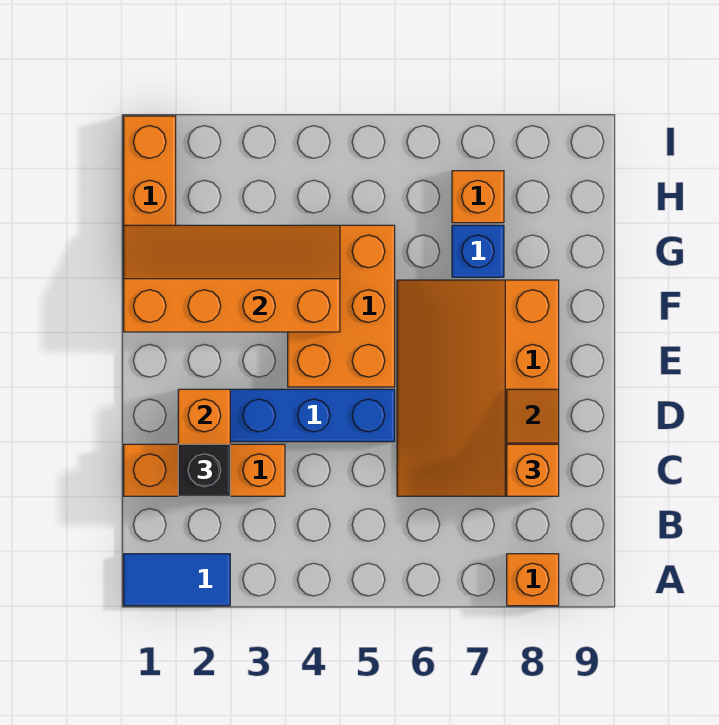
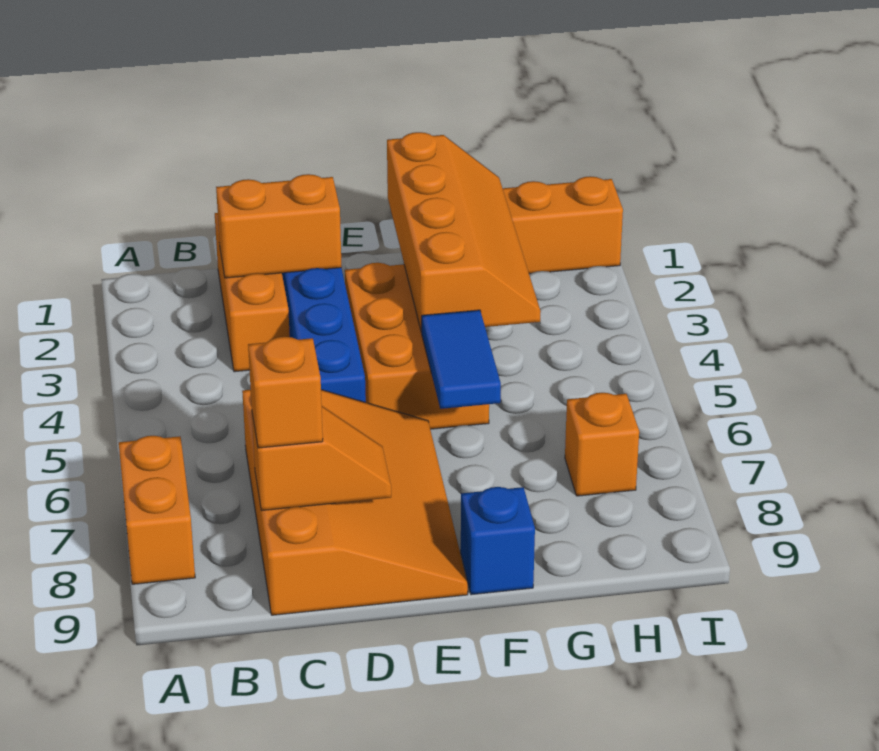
blue tile A1:A2 level 1 -> blue tile F5:F6 level 2
orange brick A8 level 1 -> orange brick A7:A8 level 1
black brick C2 level 3 -> none
orange slope C6:F8 level 1 top 8 -> orange slope C6:E9 level 1 top C
orange brick E4:G5 level 1 -> orange brick E3:F5 level 1
blue brick G7 level 1 -> blue brick F9 level 1

